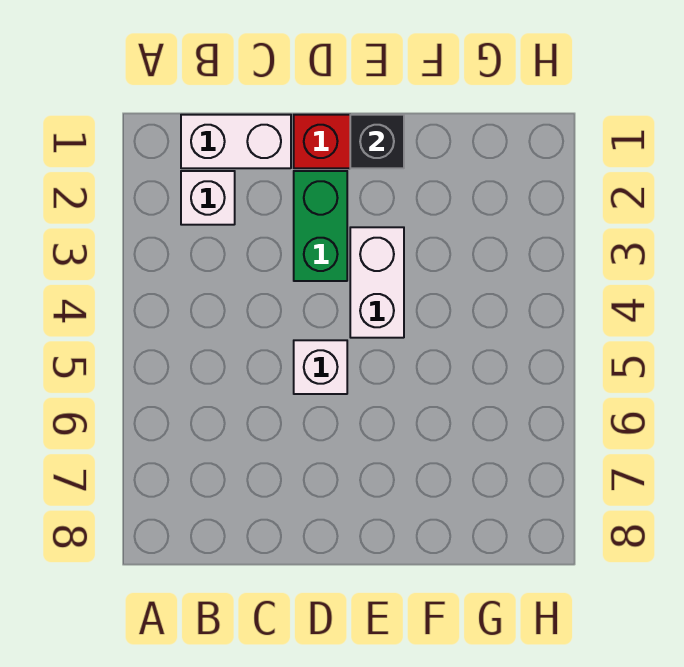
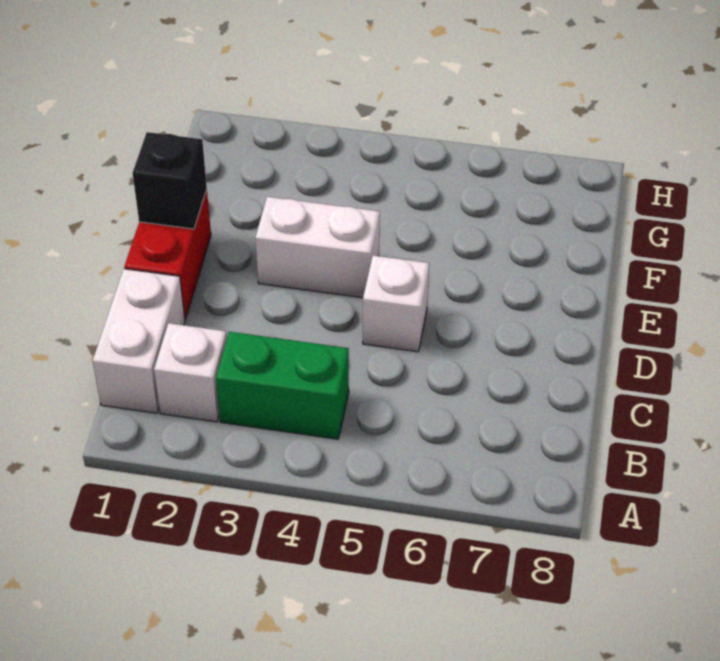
green brick D2:D3 level 1 -> green brick B3:B4 level 1

